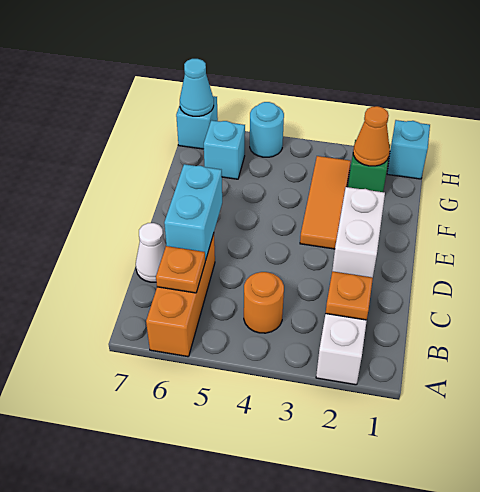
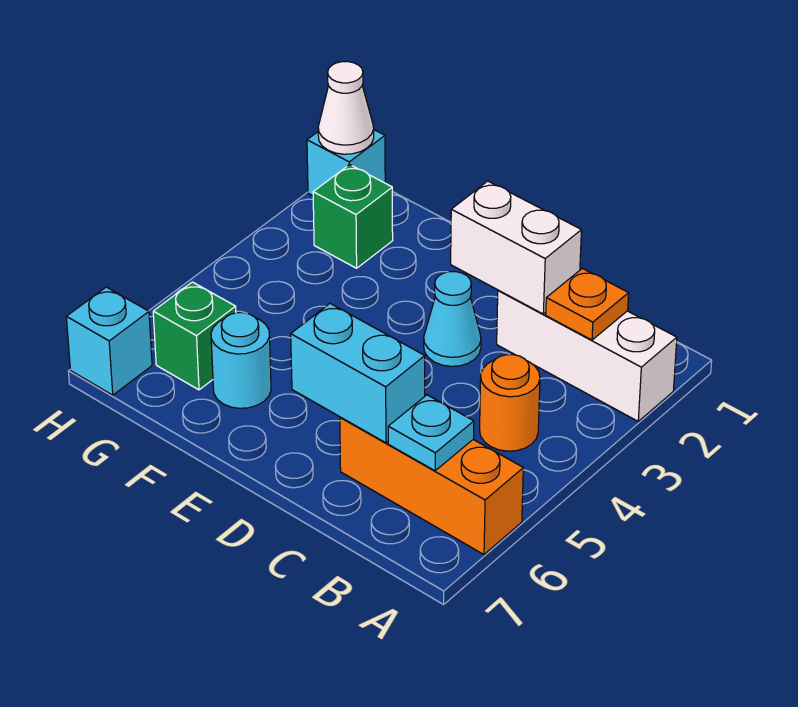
orange plate B6 level 2 -> cyan plate B6 level 2
white cone C7 level 1 -> white cone H1 level 2
orange tile E3:G3 level 1 -> none
orange cone G2 level 2 -> none
cyan brick G6 level 1 -> green brick G6 level 1
cyan round brick H5 level 1 -> cyan round brick F6 level 1
cyan cone H7 level 2 -> cyan cone D3 level 1

